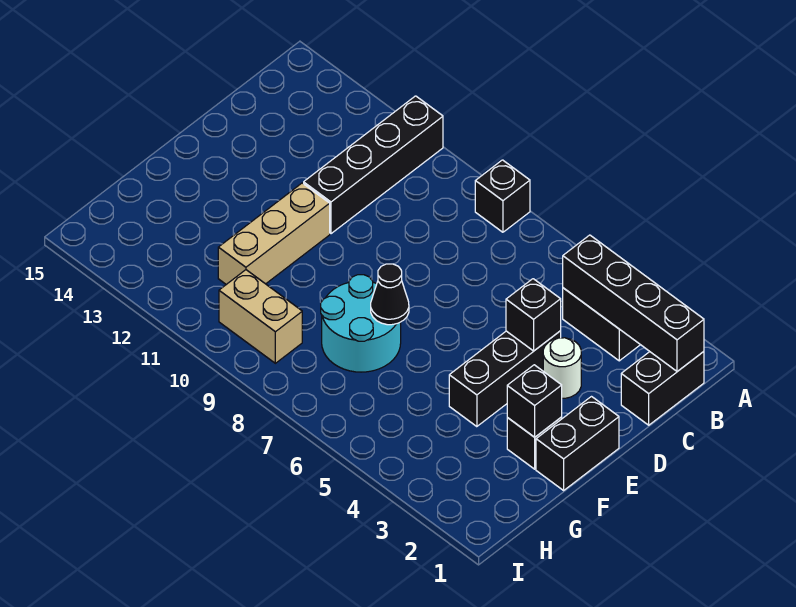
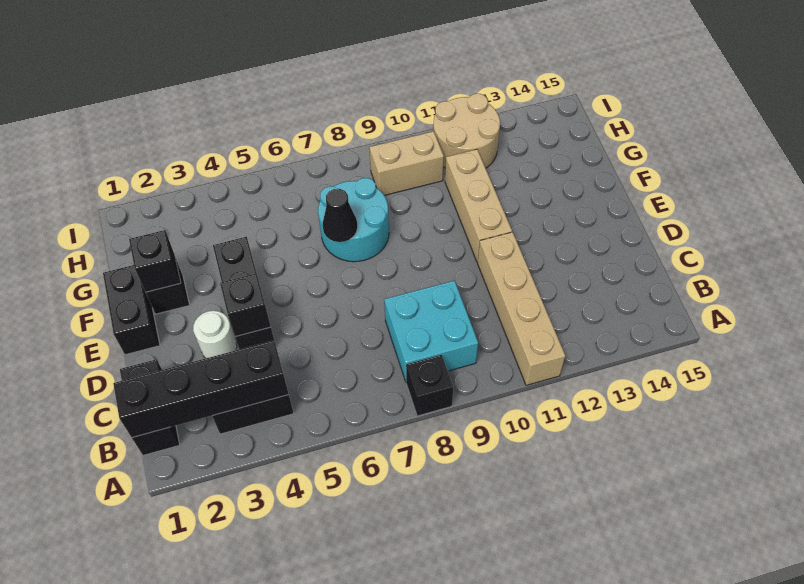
black brick A11:D11 level 1 -> tan brick A11:D11 level 1
none -> cyan brick B8:C9 level 1
none -> tan round brick H11:I12 level 1

